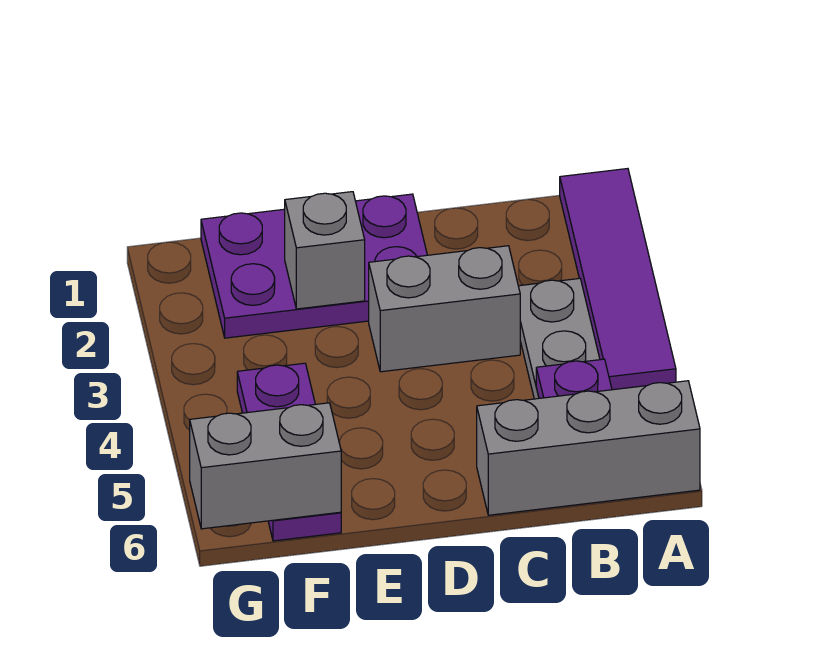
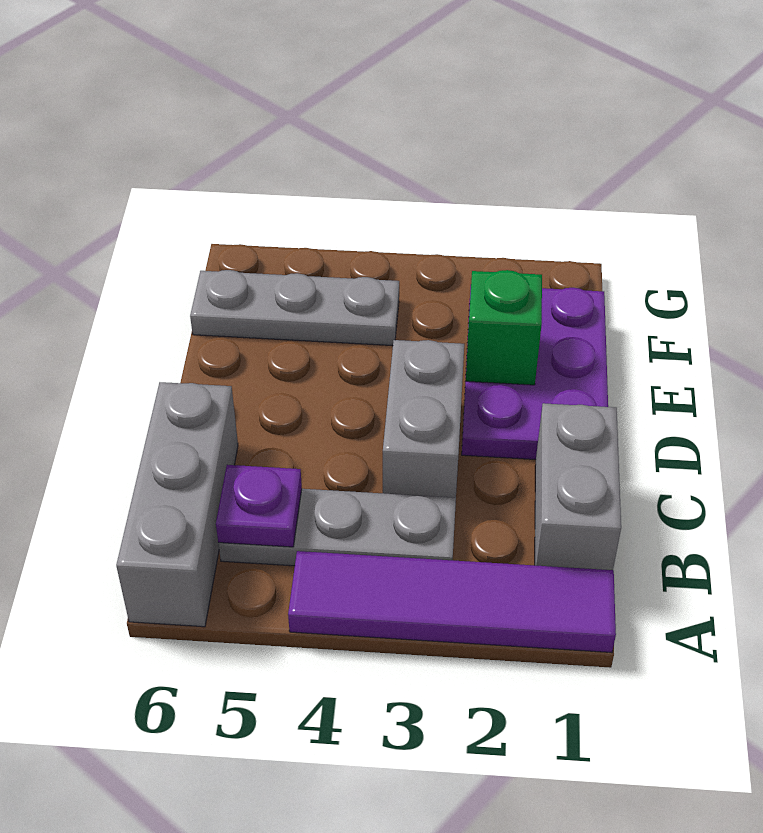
grey brick E2 level 2 -> green brick E2 level 2
purple plate F4:F6 level 1 -> grey plate F4:F6 level 1
grey brick F6:G6 level 2 -> grey brick B1:C1 level 1

